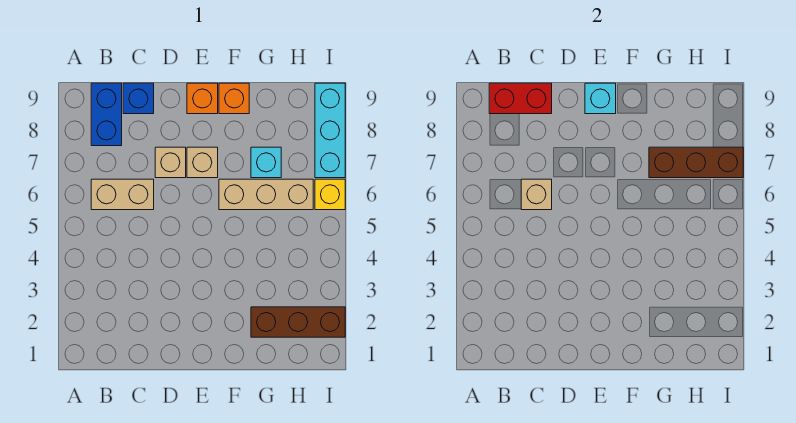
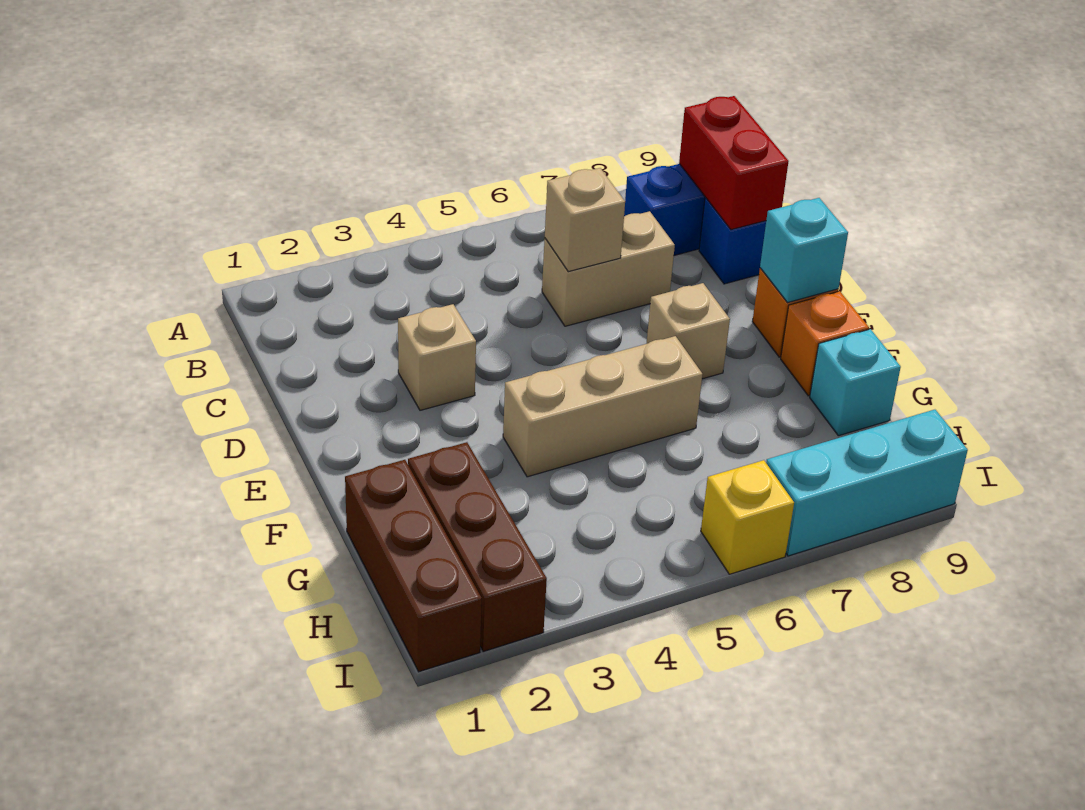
tan brick B6:C6 level 1 -> tan brick C6:C7 level 1
tan brick D7 level 1 -> tan brick D3 level 1
tan brick F6:H6 level 1 -> tan brick F4:F6 level 1
cyan brick G7 level 1 -> cyan brick G9 level 1
brown brick G7:I7 level 2 -> brown brick G1:I1 level 1

